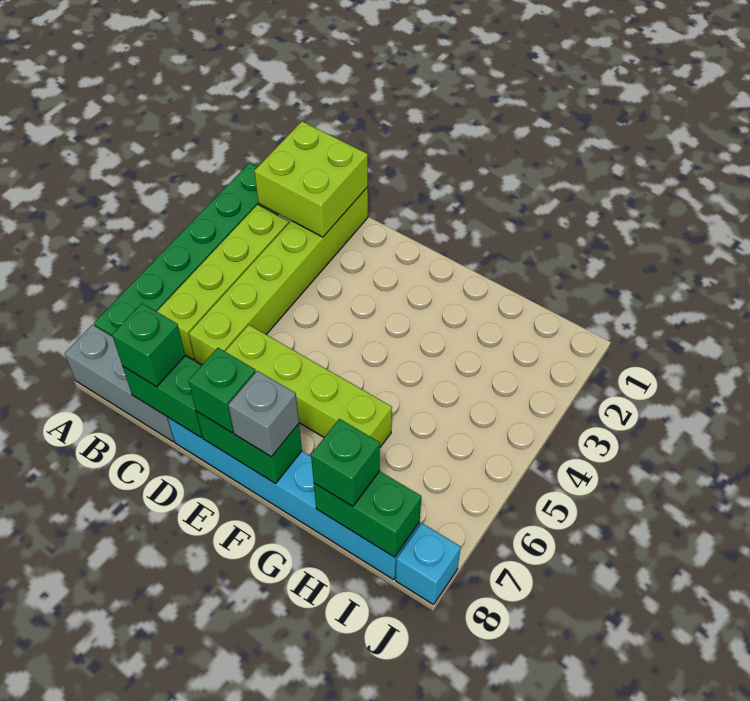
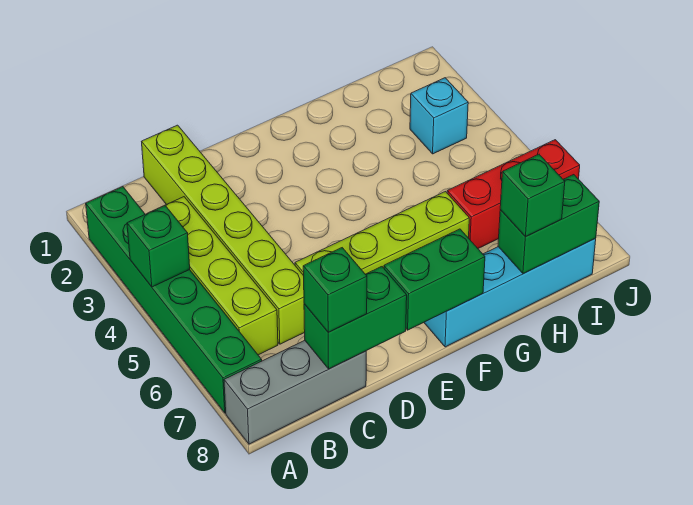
lime brick B1:C2 level 2 -> none
cyan brick D8:I8 level 1 -> cyan brick F8:I8 level 1
green brick E8 level 3 -> green brick A4 level 2
grey brick F8 level 3 -> none
none -> red brick H6:J6 level 1
cyan brick J8 level 1 -> cyan brick I3 level 1

